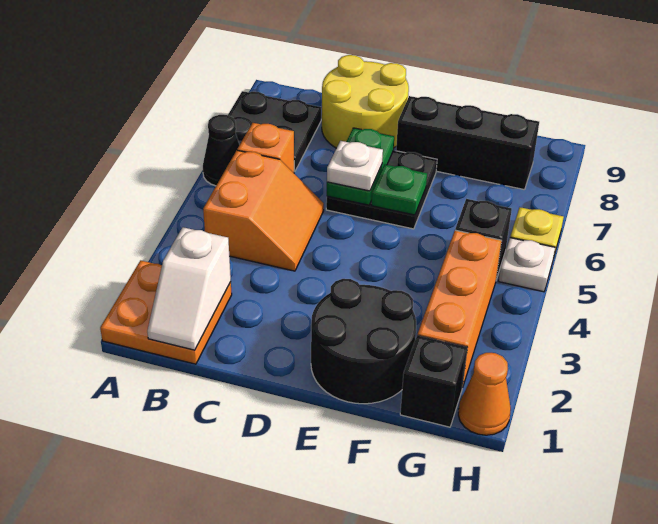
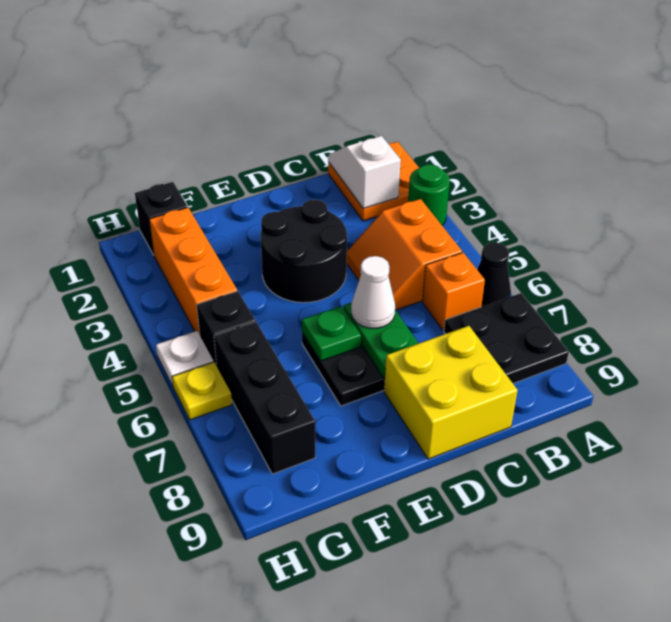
none -> green round brick A3 level 1
yellow round brick C8:D9 level 1 -> yellow brick C8:D9 level 1
white plate D6 level 3 -> white cone D6 level 3
black round brick E1:F2 level 1 -> black round brick D3:E4 level 1
black brick E8:G8 level 1 -> black brick G6:G8 level 1
orange cone H1 level 1 -> none

